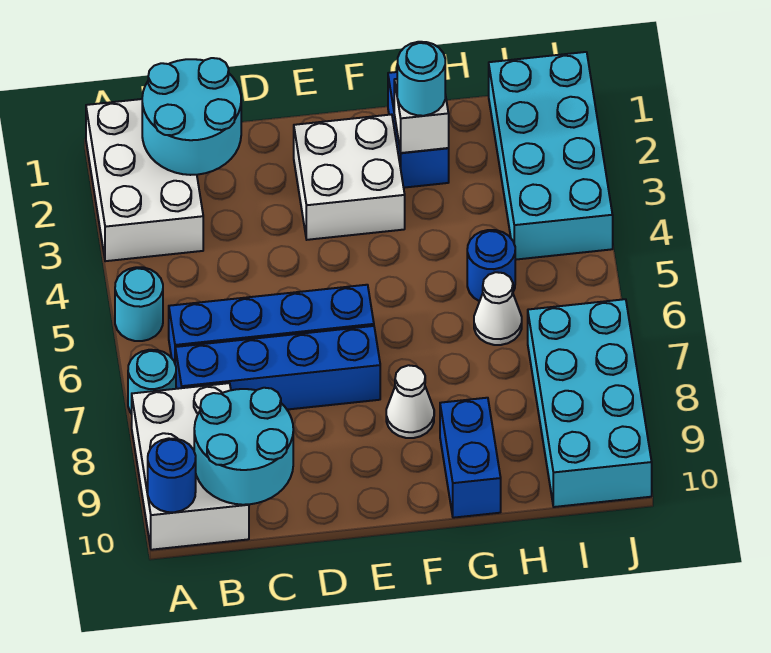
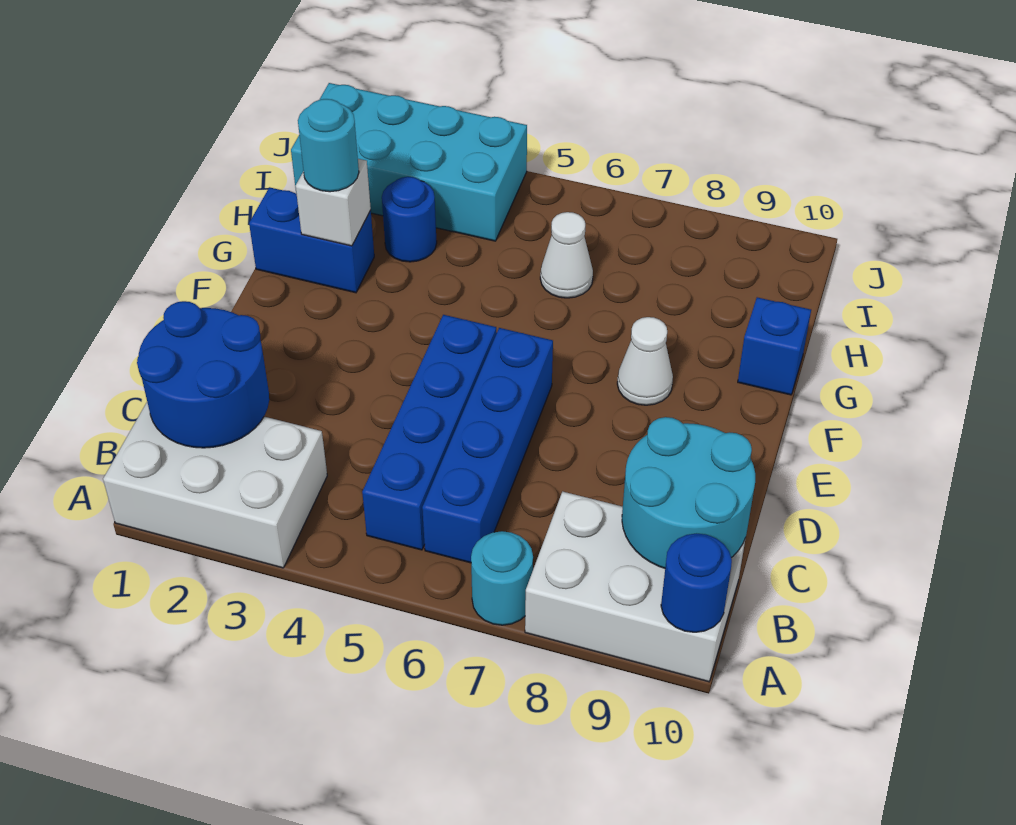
cyan round brick A5 level 1 -> none
cyan round brick B1:C2 level 2 -> blue round brick B1:C2 level 2
blue brick B7:E7 level 1 -> blue brick B5:E5 level 1
white brick E2:F3 level 1 -> none
blue brick G9:G10 level 1 -> blue brick G10 level 1
blue round brick H5 level 1 -> blue round brick H3 level 1
cyan brick I7:J10 level 1 -> none

